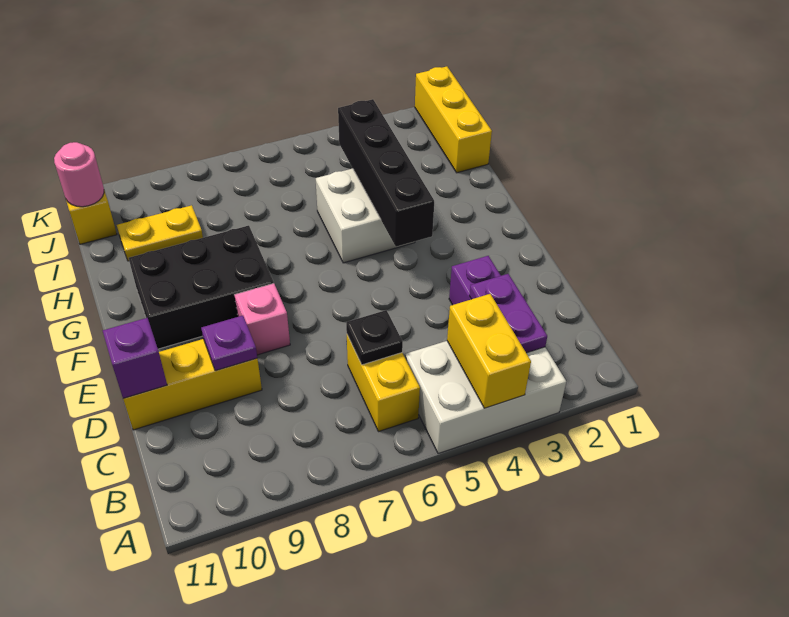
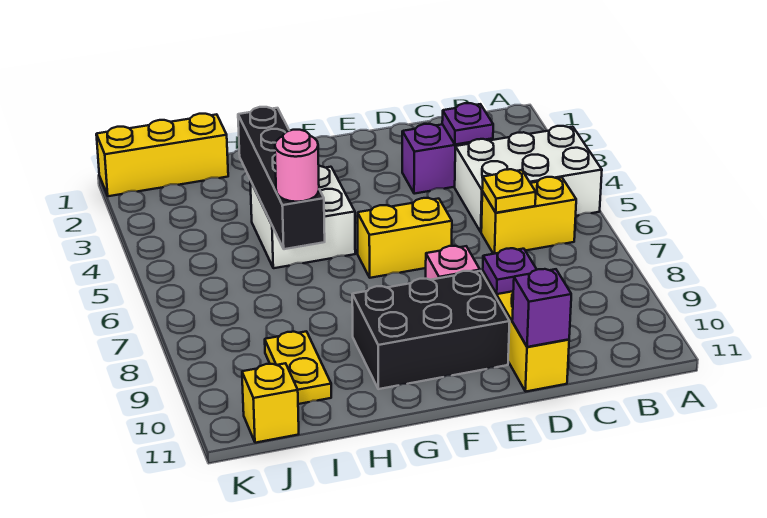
white brick A3:B5 level 1 -> white brick A4:C5 level 1
yellow brick A4:B4 level 2 -> yellow brick E6:F6 level 1
purple plate B3:C3 level 2 -> purple plate C3 level 2
black plate C6 level 2 -> yellow plate C6 level 2
black brick F4:I4 level 2 -> black brick H3:H6 level 2
black brick F8:G10 level 1 -> black brick E9:G10 level 1
pink round brick J11 level 2 -> pink round brick H6 level 3

